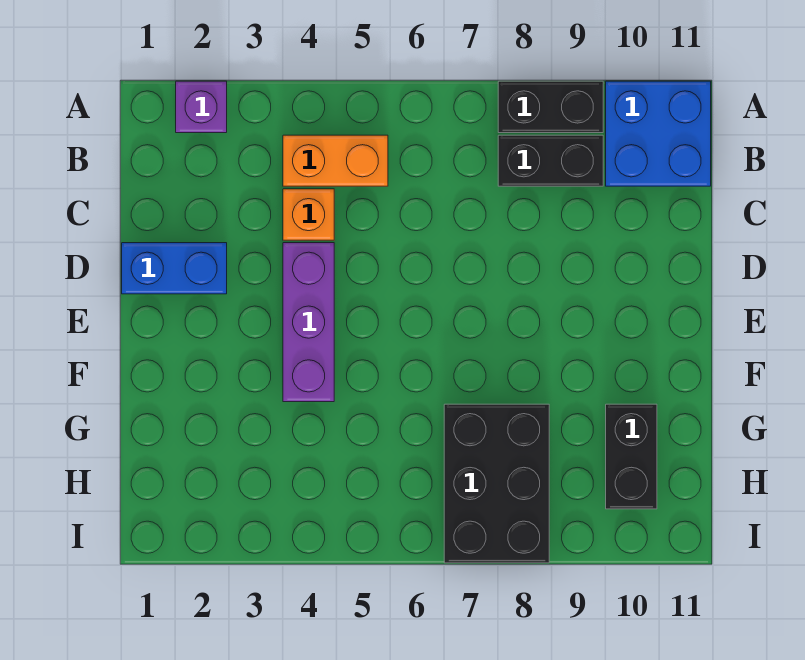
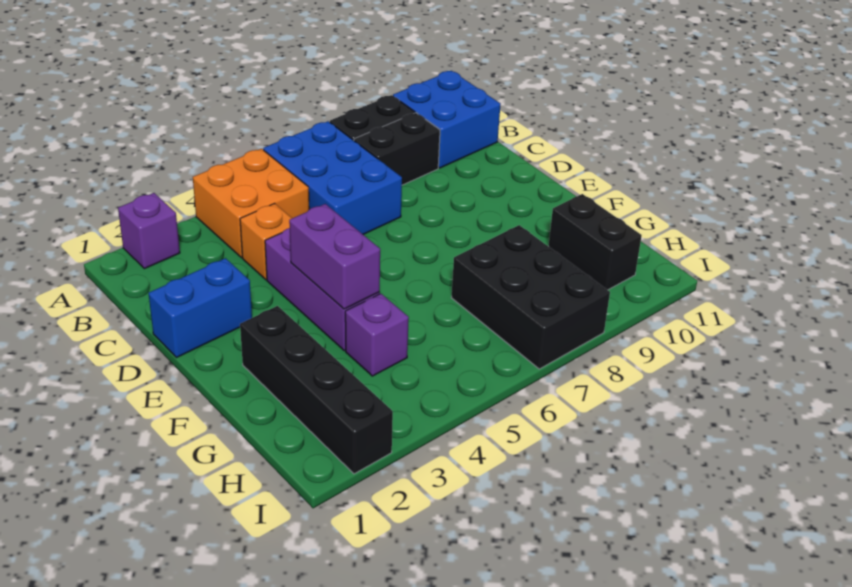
none -> blue brick A6:C7 level 1
orange brick B4:B5 level 1 -> orange brick A4:B5 level 1
none -> purple brick E4:F4 level 2
none -> black brick F2:I2 level 1
none -> purple brick G4 level 1

